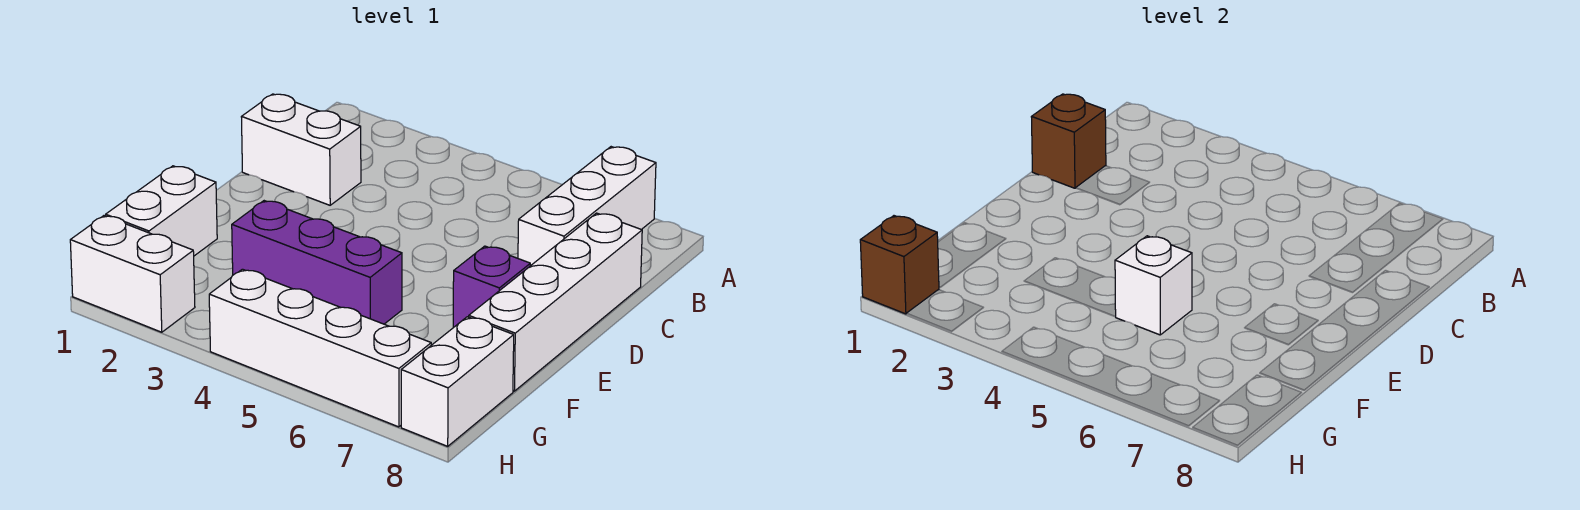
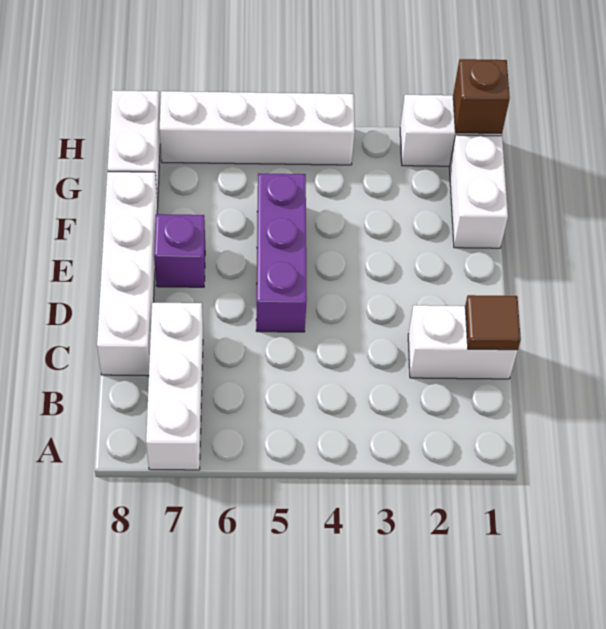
brown brick C1 level 2 -> brown tile C1 level 2
purple brick F3:F5 level 1 -> purple brick D5:F5 level 1
white brick F5 level 2 -> none

